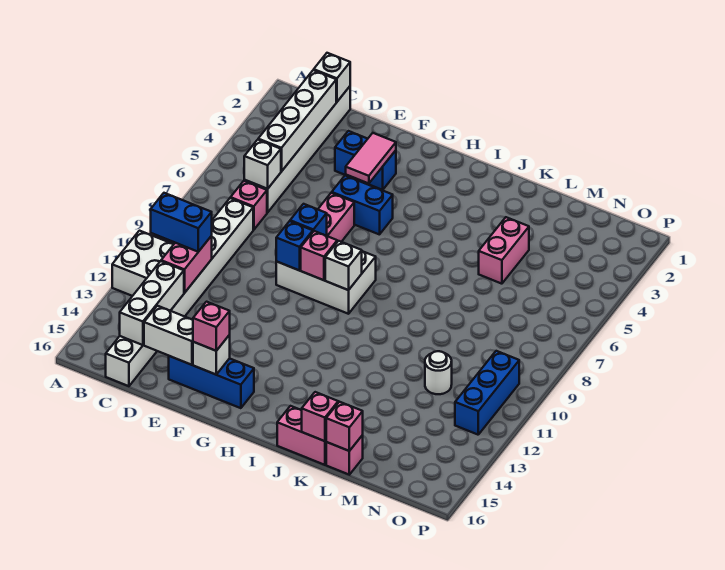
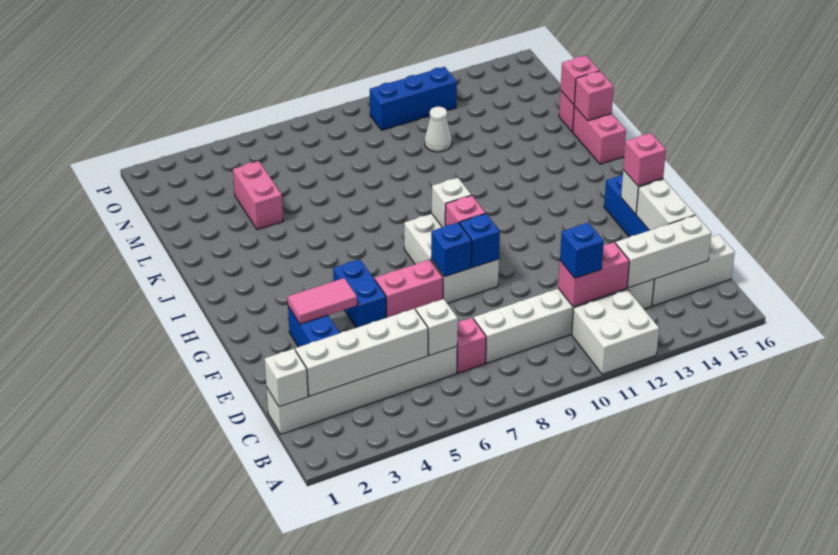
blue brick B11:C11 level 3 -> blue brick C11 level 3
pink brick L4:L5 level 1 -> pink brick L4:M4 level 1
white round brick M11 level 1 -> white cone M11 level 1

